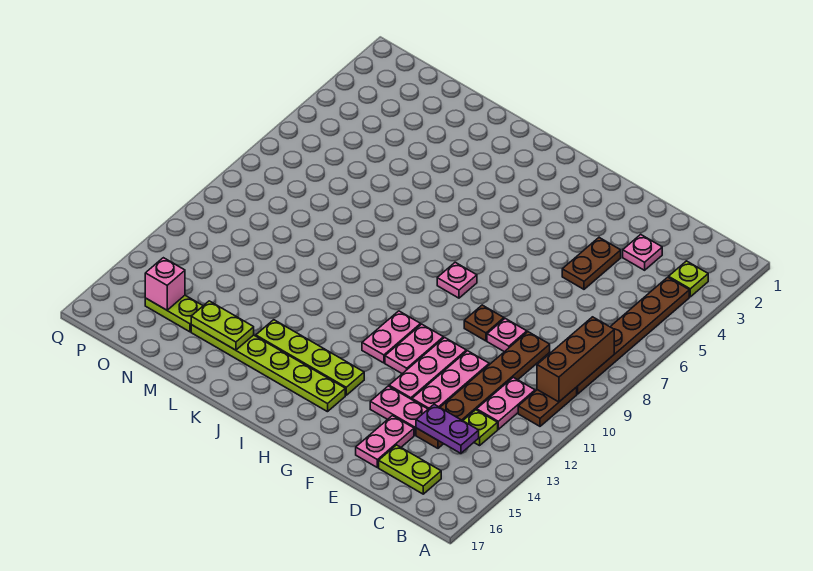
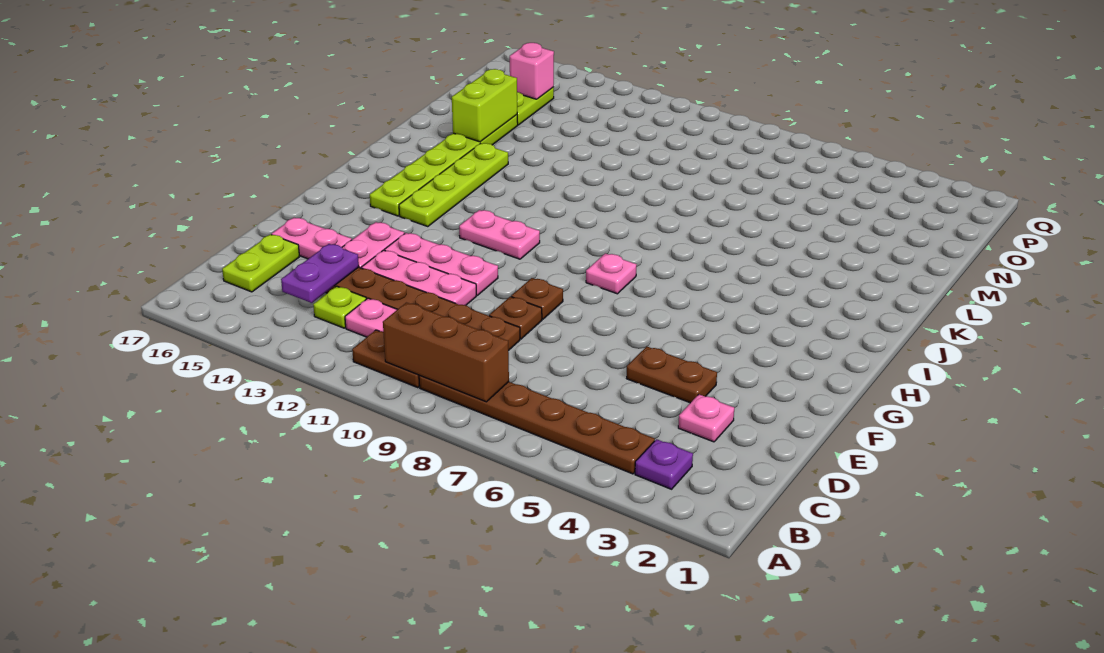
lime plate B3 level 1 -> purple plate B3 level 1
pink plate E9 level 1 -> brown plate E9 level 1
pink plate G11:G12 level 1 -> none
lime plate L15:M15 level 2 -> lime brick L15:M15 level 2

